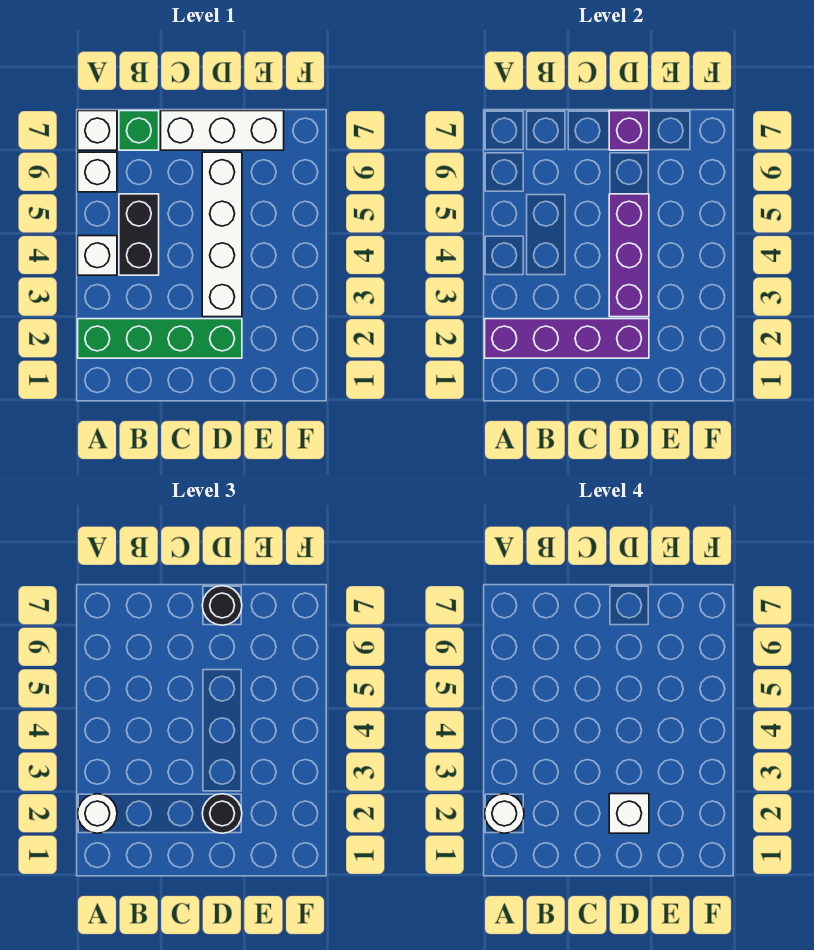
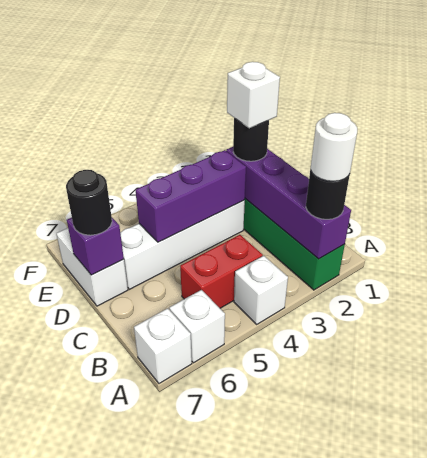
white round brick A2 level 3 -> black round brick A2 level 3
black brick B4:B5 level 1 -> red brick B4:B5 level 1
green brick B7 level 1 -> none
white brick C7:E7 level 1 -> white brick D7:E7 level 1

